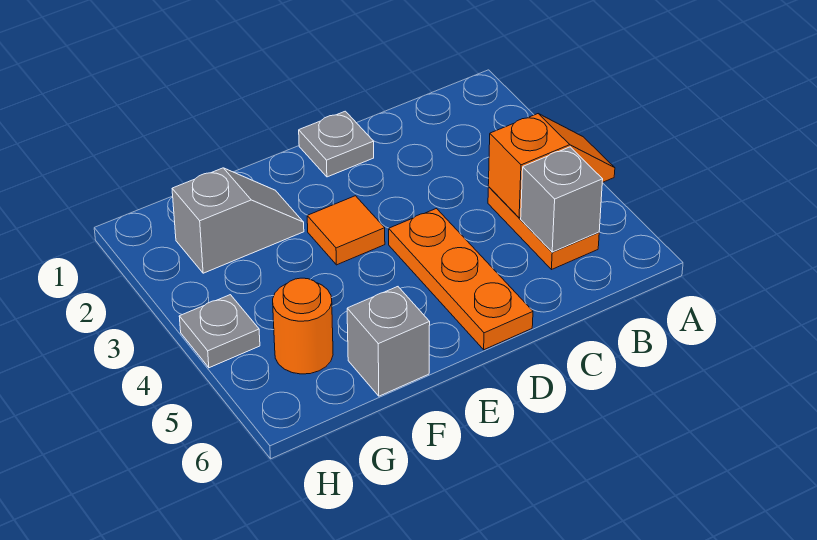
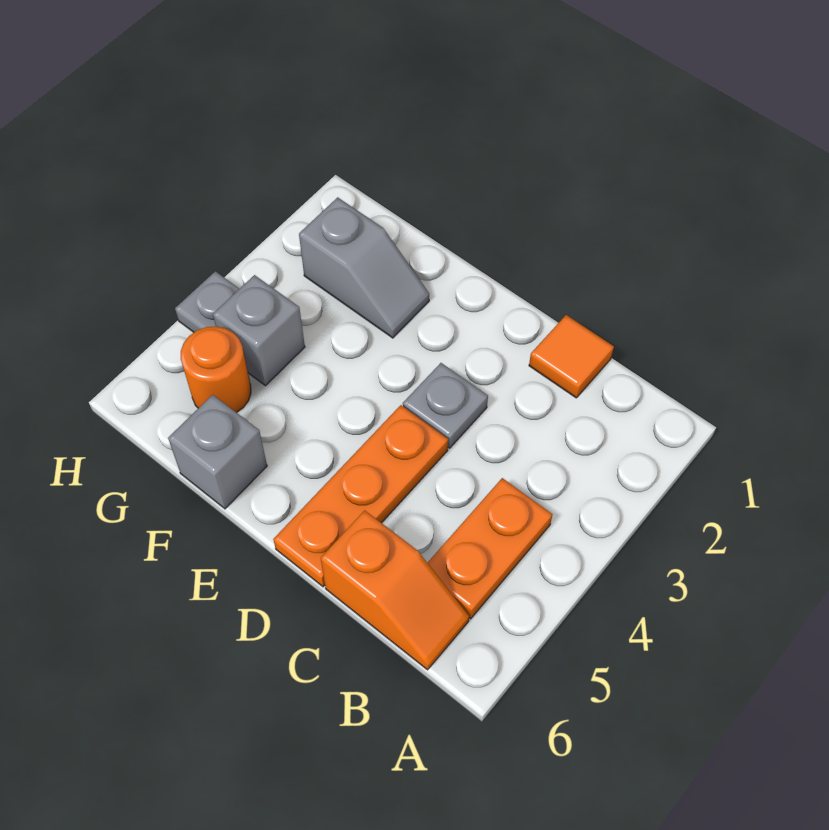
orange slope A4:B4 level 2 top B -> orange slope B6:C6 level 1 top C
grey brick B5 level 2 -> grey brick G4 level 1
grey plate D1 level 1 -> grey plate D3 level 1
orange tile E3 level 1 -> orange tile C1 level 1

